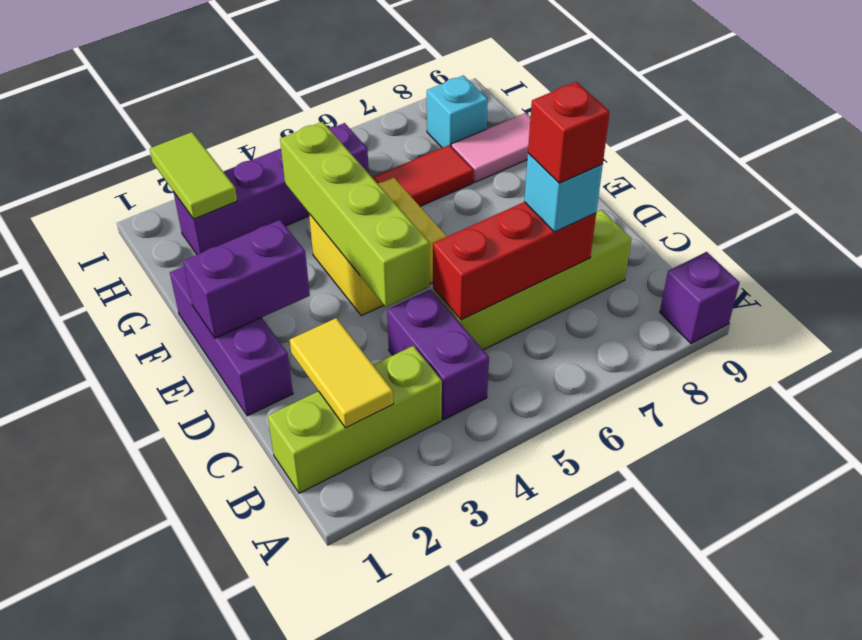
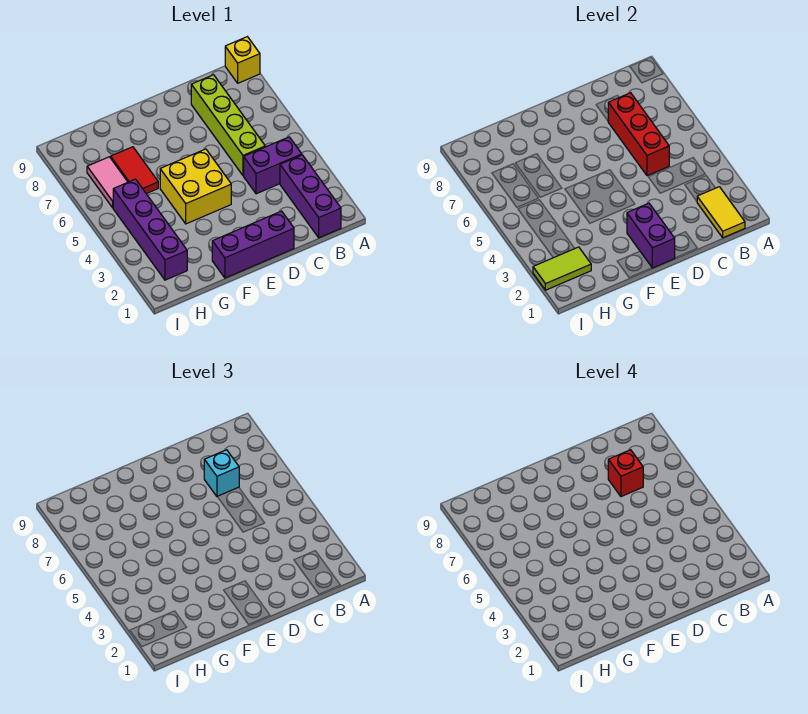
purple brick A9 level 1 -> yellow brick A9 level 1
lime brick B1:B3 level 1 -> purple brick B1:B3 level 1
yellow tile B2:C2 level 2 -> yellow tile B1:B2 level 2
lime brick D4:G4 level 2 -> none
pink tile G8:G9 level 1 -> pink tile H6:H7 level 1
cyan brick H8 level 1 -> none

